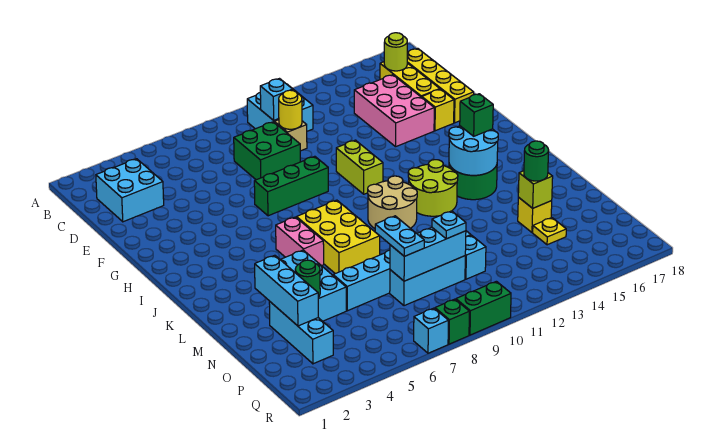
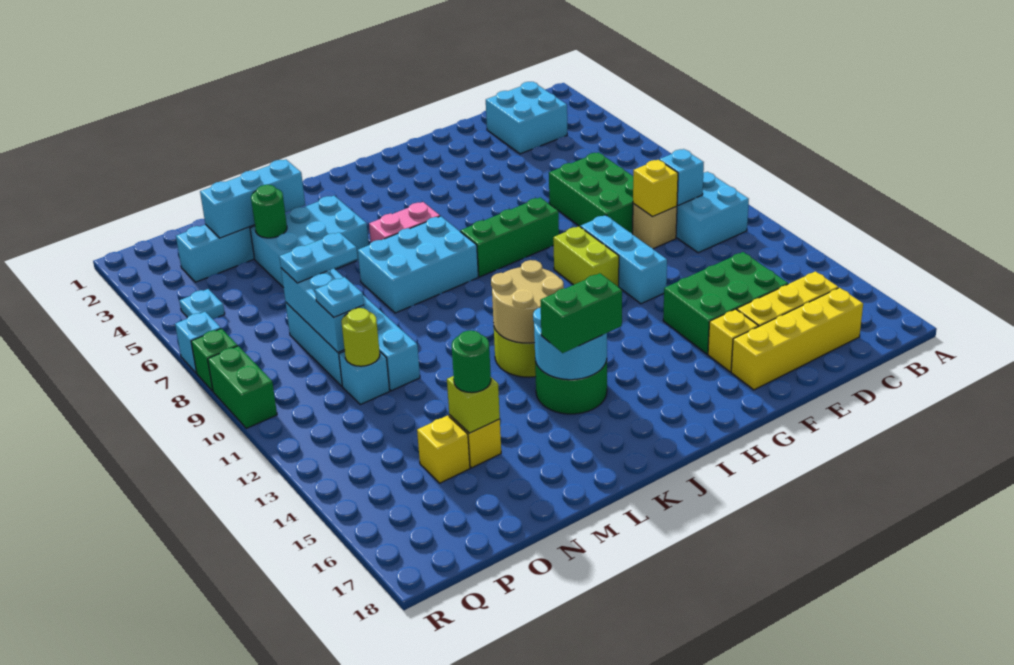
lime round brick C16 level 2 -> lime round brick O11 level 2
green brick D8:E9 level 1 -> green brick D7:E9 level 1
yellow round brick D10 level 2 -> yellow brick D10 level 2
pink brick D14:F15 level 1 -> green brick D14:F15 level 1
none -> cyan brick F10:F12 level 1
green brick G7:G9 level 1 -> green brick G8:I8 level 1
lime brick G11:H11 level 1 -> lime brick G10:G11 level 1
yellow brick J7:L8 level 1 -> cyan brick J7:L8 level 1
tan round brick J10:K11 level 1 -> tan round brick J12:K13 level 2
green brick J15 level 3 -> green brick J15:K15 level 3
yellow plate O15 level 1 -> yellow brick O15 level 1
none -> cyan plate Q5 level 1

